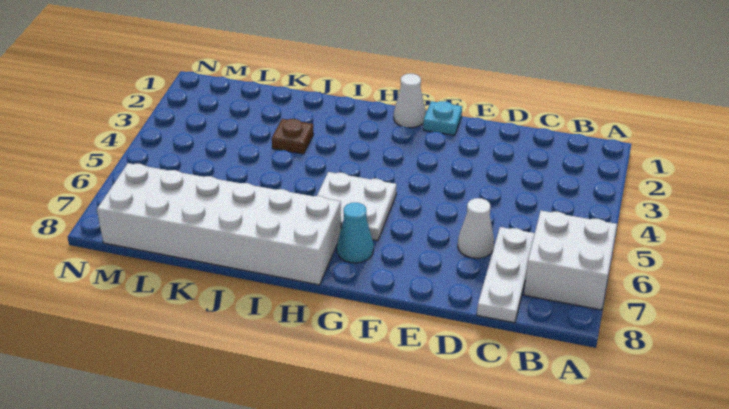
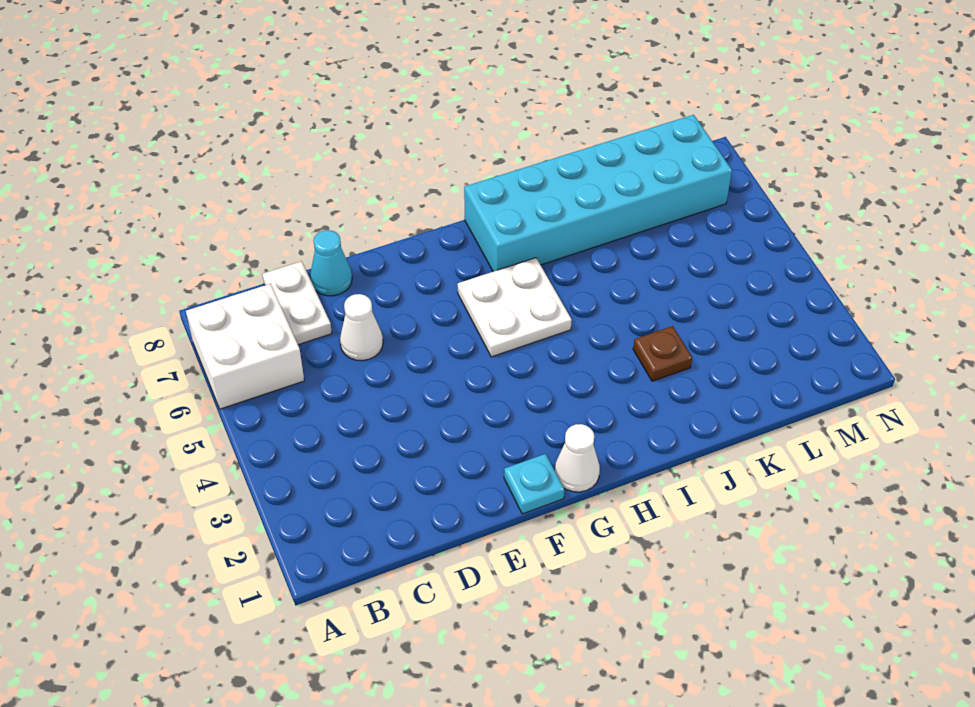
white plate C6:C8 level 1 -> white plate C7:C8 level 1
cyan cone G7 level 1 -> cyan cone D8 level 1
white brick H7:M8 level 1 -> cyan brick H7:M8 level 1

